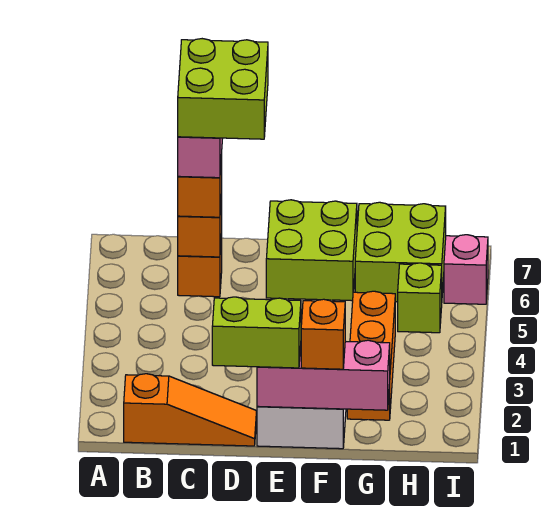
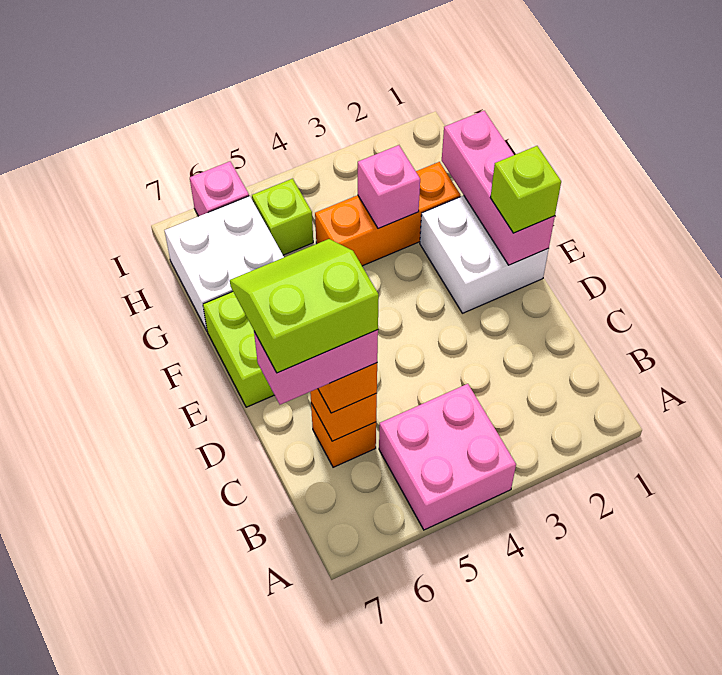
none -> pink brick A4:B5 level 1
orange slope B1:D1 level 1 top B -> none
lime brick C6:D7 level 5 -> lime slope C6:D7 level 5 top C
lime brick D1:E1 level 3 -> lime brick E1 level 3
orange brick F1 level 3 -> none
none -> pink brick G3 level 2
lime brick G6:H7 level 1 -> white brick G6:H7 level 1

